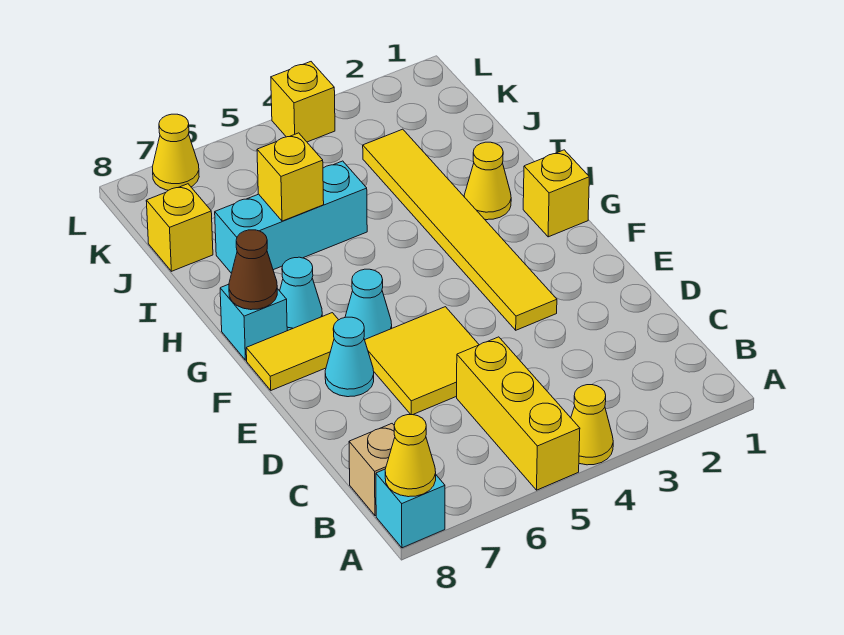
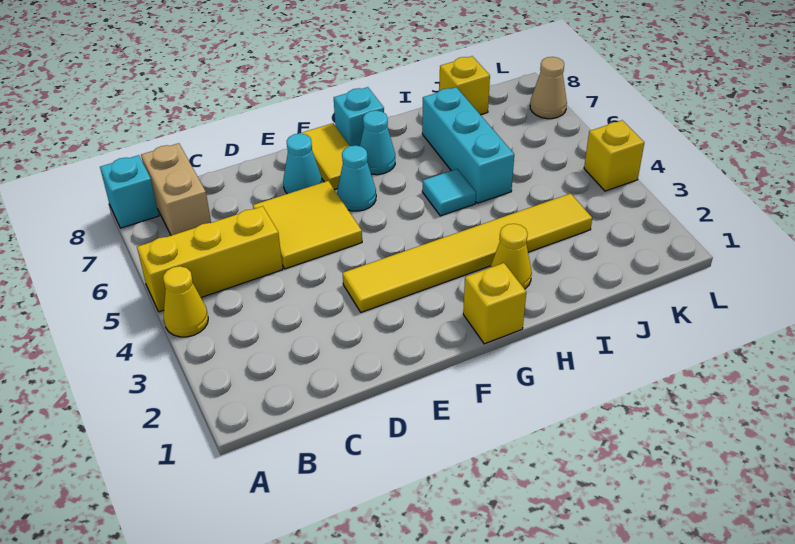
yellow cone A8 level 2 -> none
tan brick B8 level 1 -> tan brick B7:B8 level 1
brown cone G8 level 2 -> none
none -> cyan tile H5 level 1
yellow brick I6 level 2 -> none
yellow cone L7 level 1 -> tan cone L7 level 1

